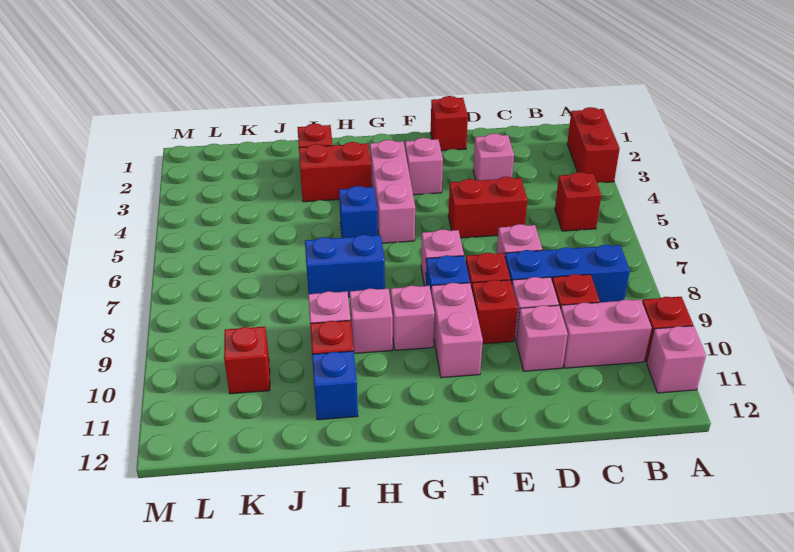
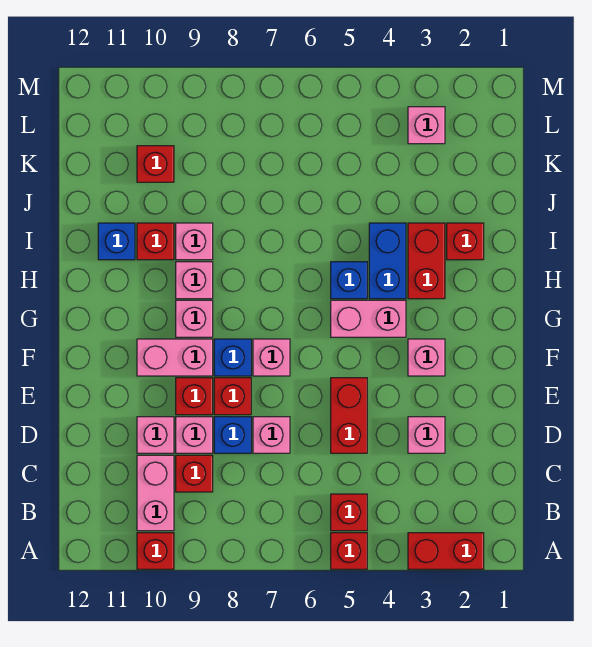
pink brick A11 level 1 -> pink brick L3 level 1
blue brick B8:D8 level 1 -> blue brick D8 level 1
red brick E1 level 1 -> red brick A5 level 1
pink brick G3:G5 level 1 -> pink brick G4:G5 level 1
blue brick H7:I7 level 1 -> blue brick H4:I4 level 1

